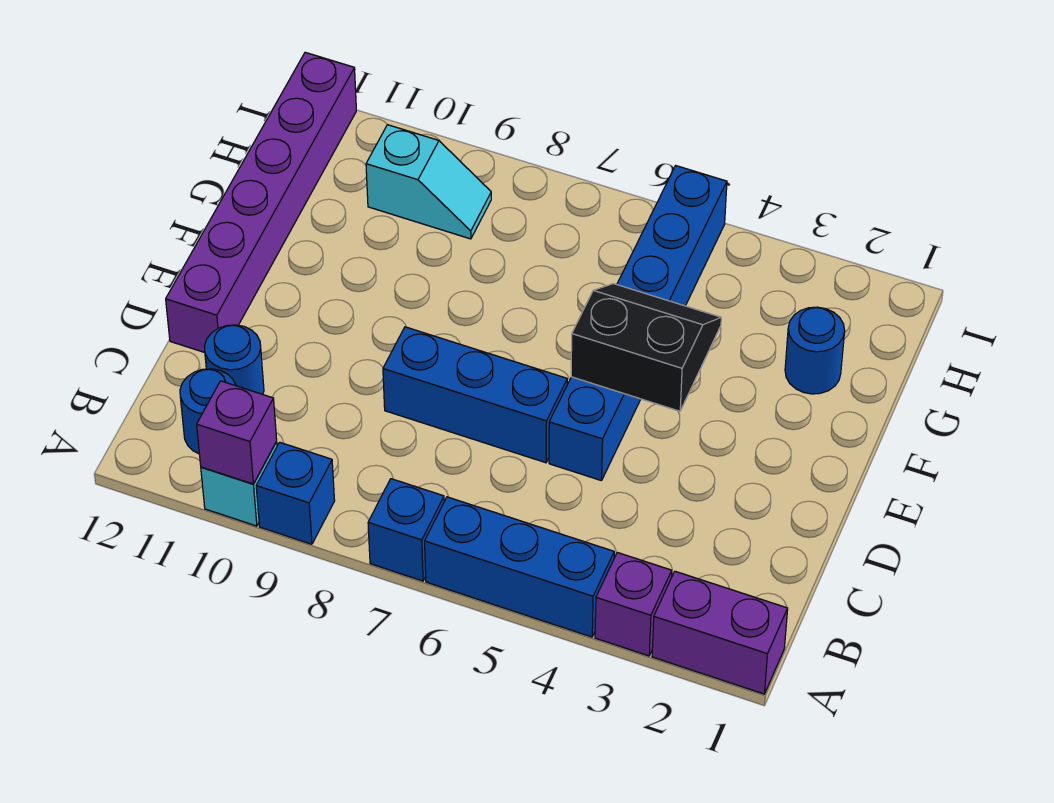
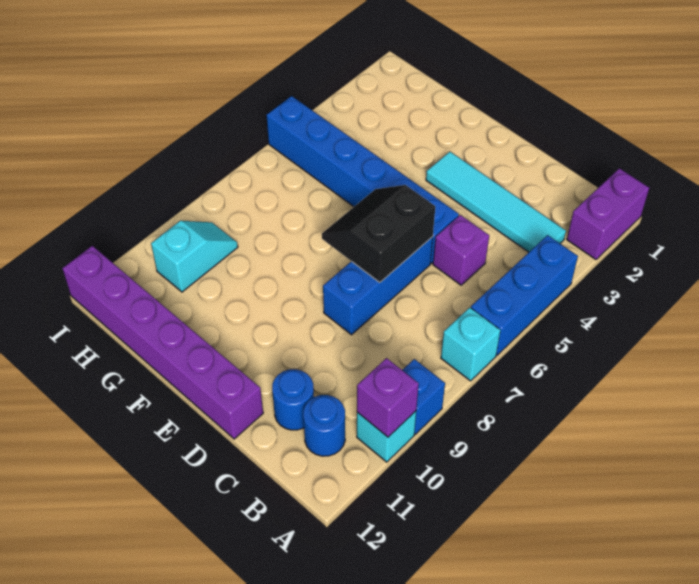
purple brick A3 level 1 -> purple brick C5 level 1
blue brick A7 level 1 -> cyan brick A7 level 1
none -> cyan tile B3:E3 level 1
black slope E4:F5 level 2 top E -> black slope D6:E7 level 2 top D
blue round brick G2 level 1 -> none

